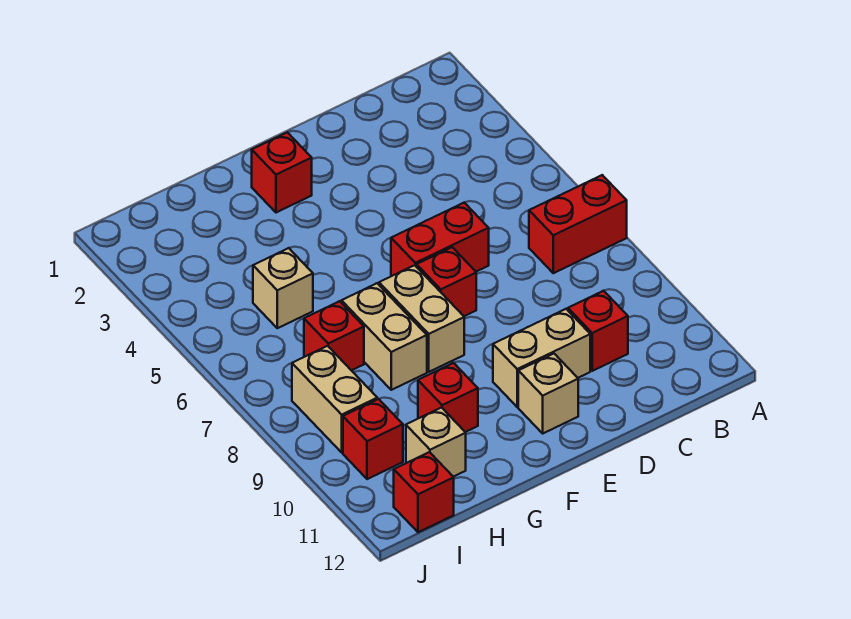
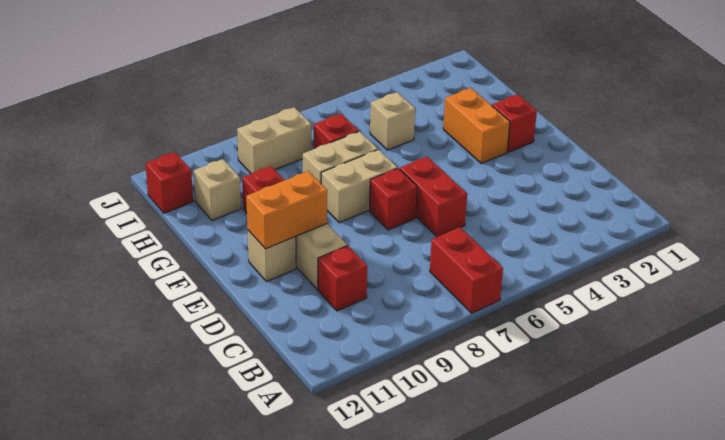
none -> orange brick E10:E11 level 2
none -> orange brick F3:G3 level 1
red brick I10 level 1 -> none

